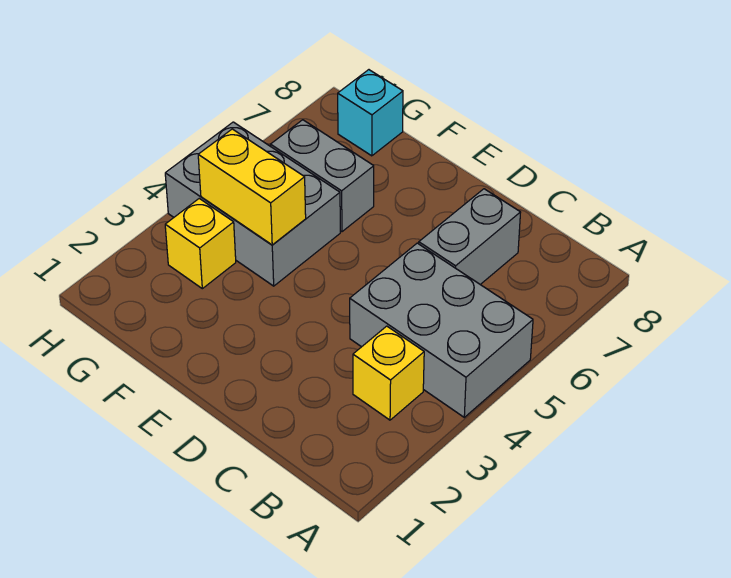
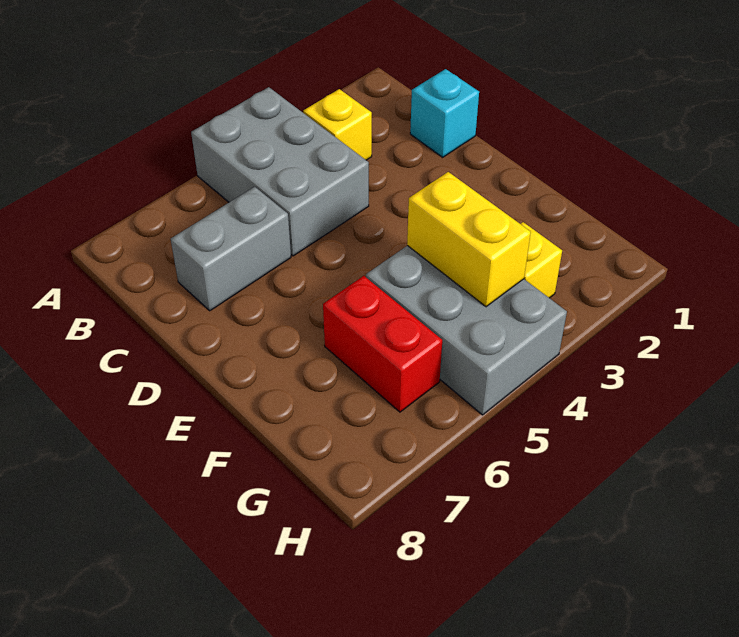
grey brick F6:G6 level 1 -> red brick F6:G6 level 1
cyan brick G8 level 1 -> cyan brick C1 level 1

